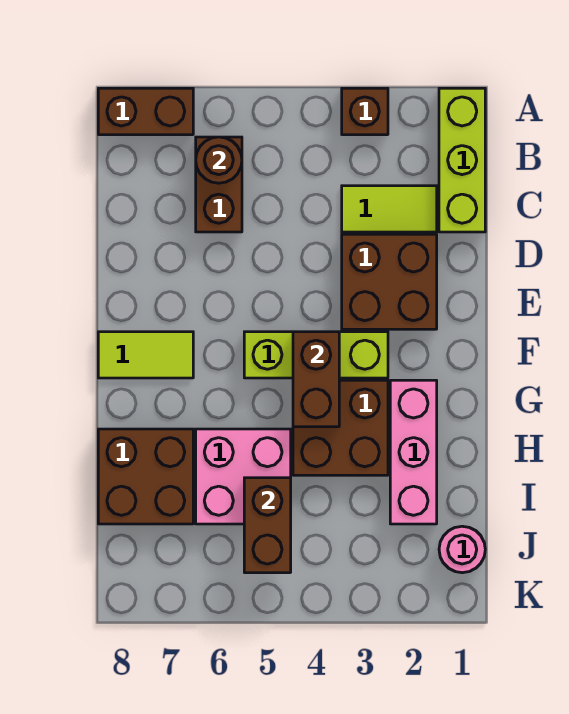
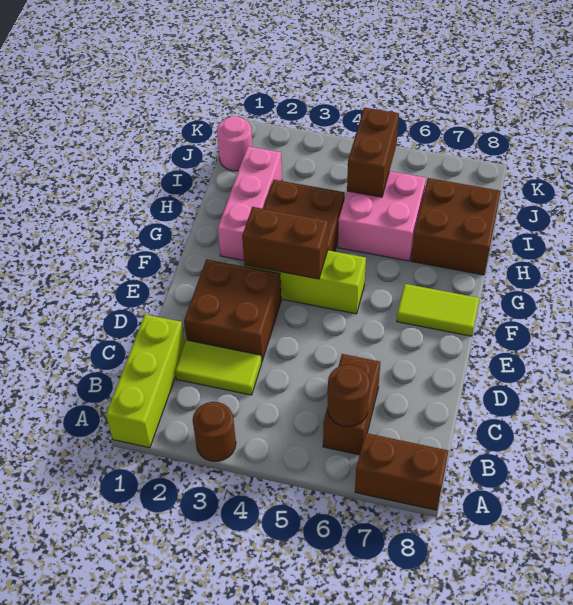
brown brick A3 level 1 -> brown round brick A3 level 1
brown brick F4:G4 level 2 -> brown brick F3:F4 level 2

